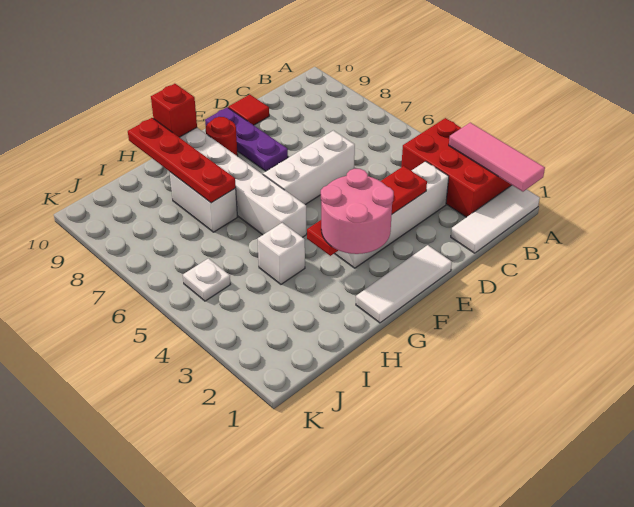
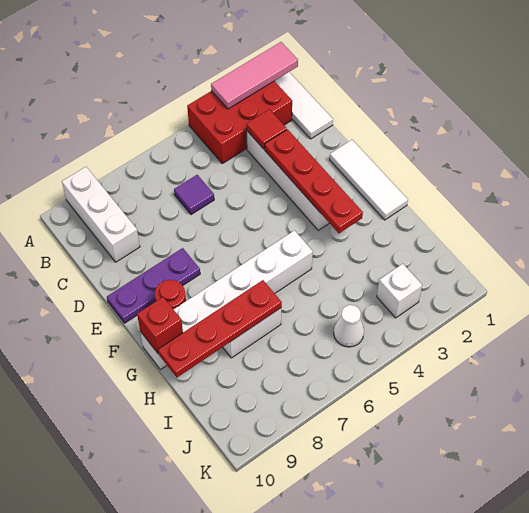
none -> purple tile C6 level 1
white brick D6:F6 level 1 -> white brick A9:C9 level 1
red tile D10 level 1 -> red tile C3 level 2
pink round brick F2:G3 level 3 -> none
white brick H4 level 1 -> white brick J3 level 1
white plate J5 level 1 -> white cone J5 level 1

